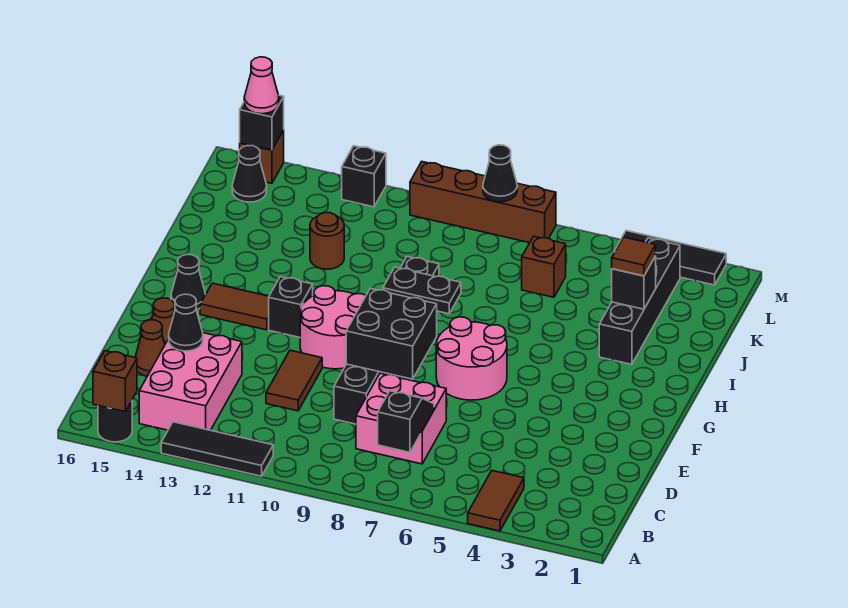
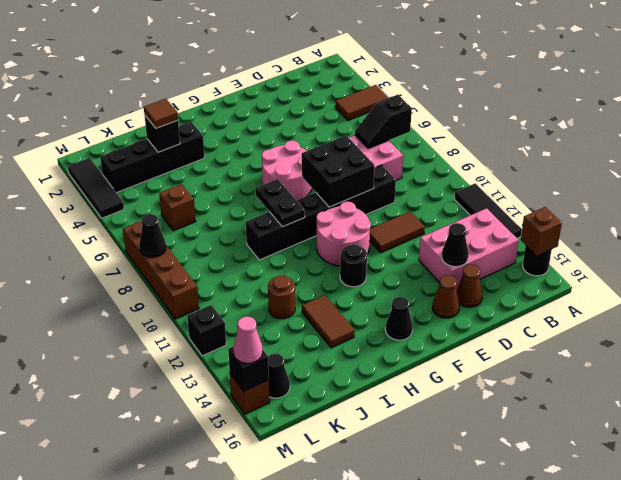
black brick G12 level 1 -> black round brick G12 level 1
brown tile G13:G14 level 1 -> brown tile I13:I14 level 1

